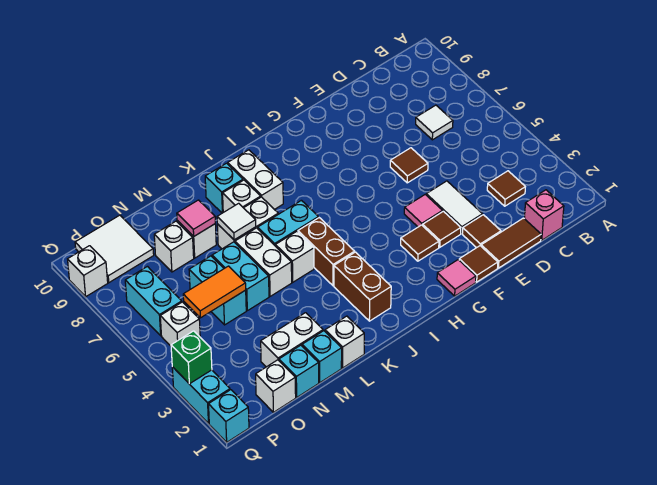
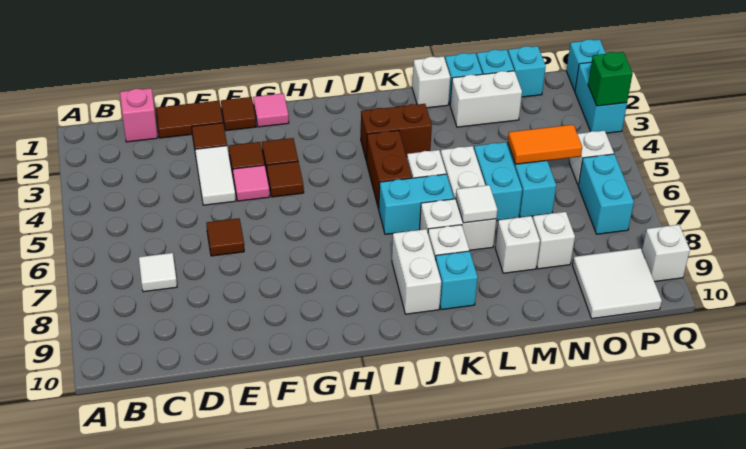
brown tile C3 level 1 -> brown tile G4 level 1
brown brick J2:J3 level 1 -> brown brick J3:K3 level 1
pink tile M8 level 2 -> none
white brick O1 level 1 -> cyan brick O1 level 1

